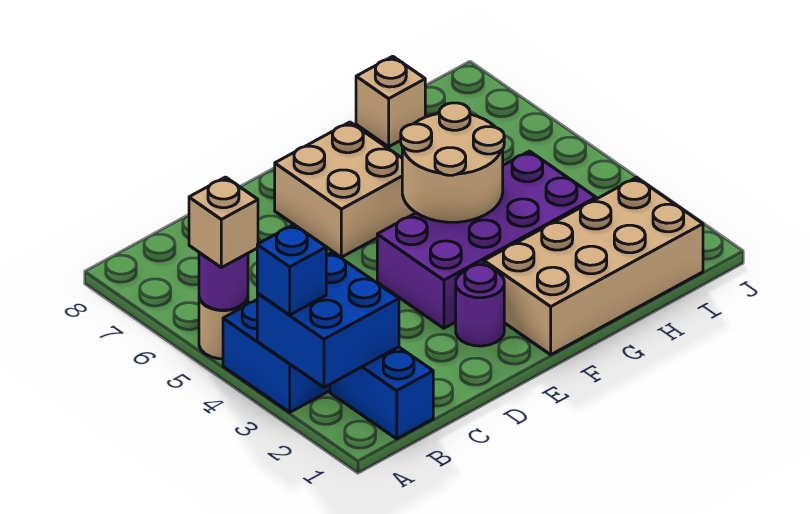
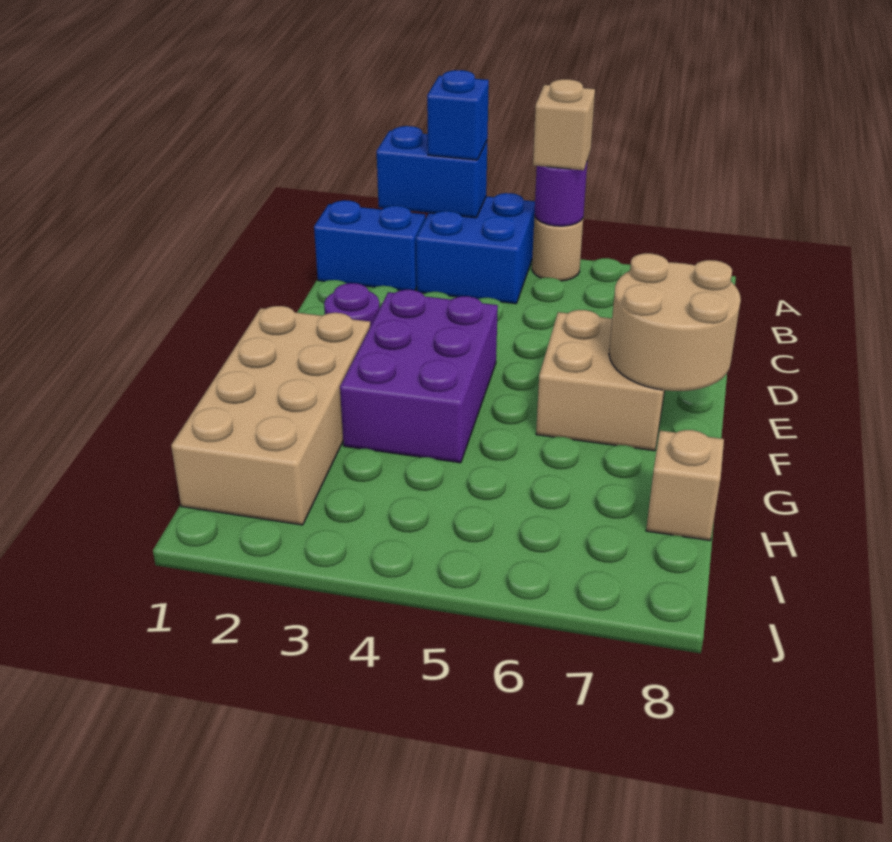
blue brick A2:B3 level 2 -> blue brick A2:A3 level 2
purple brick E3:H4 level 1 -> purple brick E3:G4 level 1
tan round brick F4:G5 level 2 -> tan round brick E7:F8 level 2

